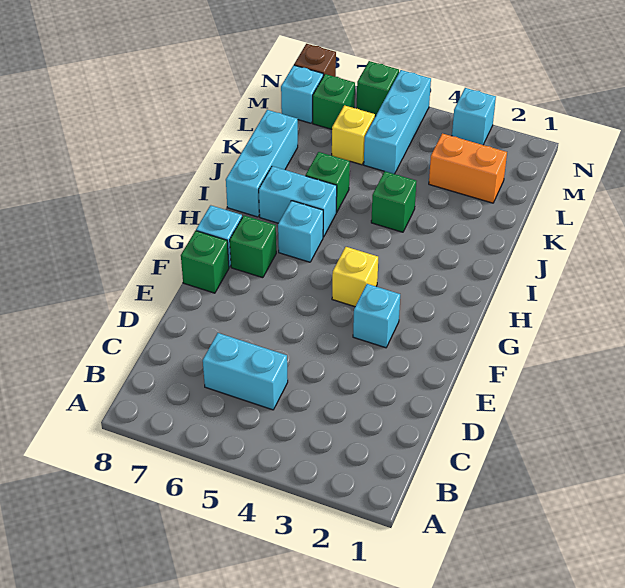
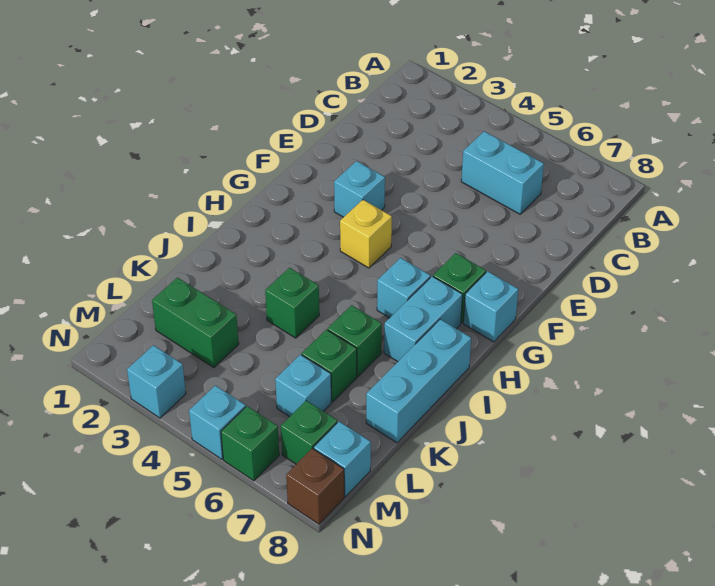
green brick F8 level 1 -> green brick K6 level 1
cyan brick I6:I7 level 1 -> cyan brick H7:I7 level 1
orange brick L2:L3 level 1 -> green brick L2:L3 level 1
cyan brick L5:N5 level 1 -> cyan brick N5 level 1
yellow brick L6 level 1 -> cyan brick L6 level 1

